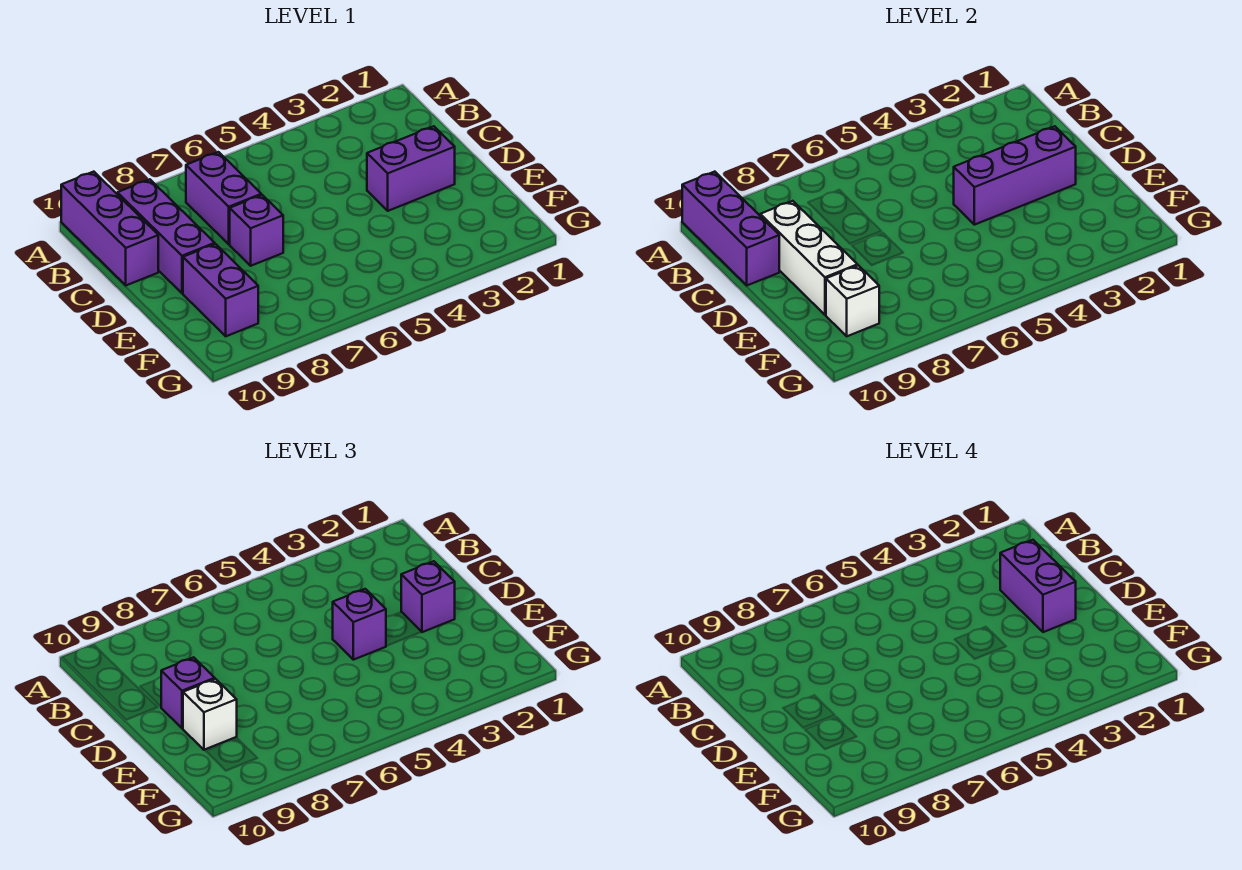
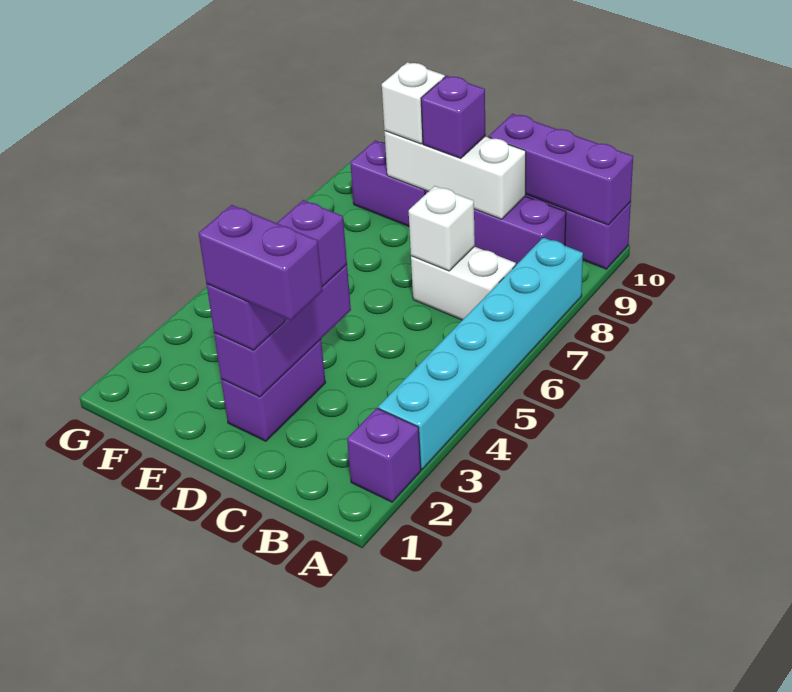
none -> cyan brick A3:A8 level 1
purple brick B7:C7 level 1 -> white brick B7:C7 level 1
purple brick D7 level 1 -> purple brick A2 level 1
white brick F9 level 2 -> white brick C7 level 2

